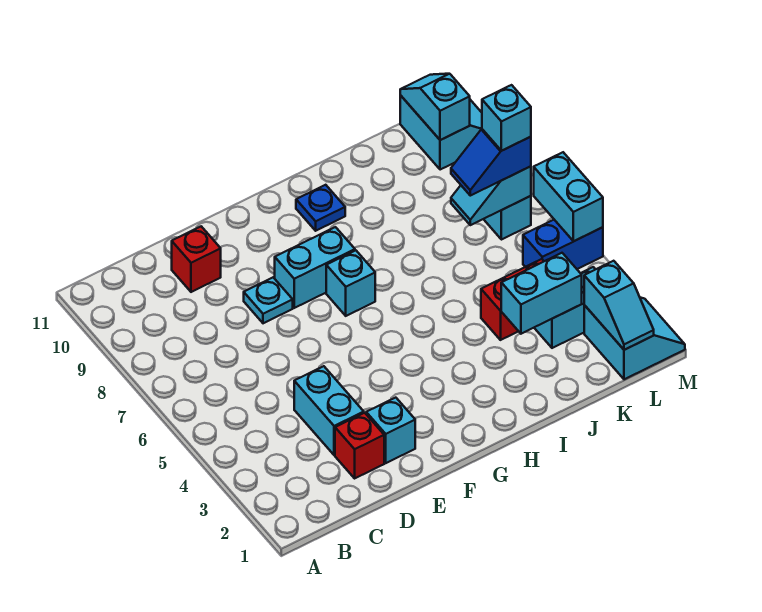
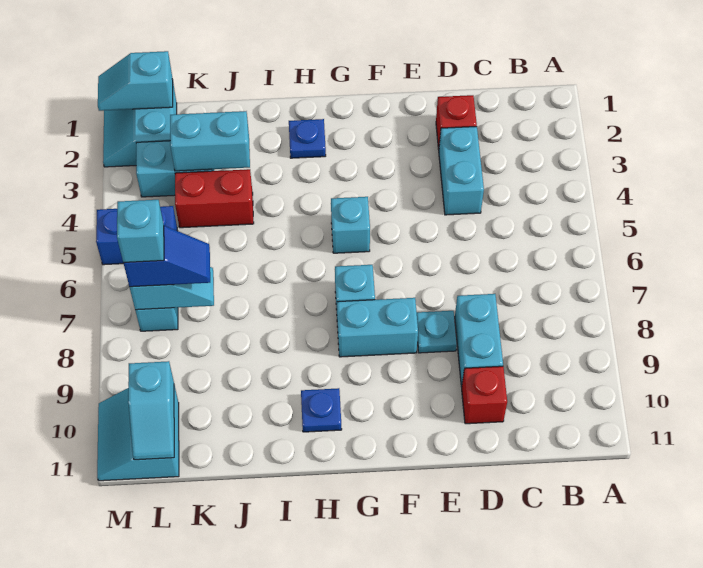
cyan brick E2 level 1 -> cyan brick G5 level 1
none -> blue plate H2 level 1
cyan slope L1:L2 level 2 top 2 -> cyan slope L1:M1 level 2 top L
cyan brick M5:M6 level 2 -> cyan brick D8:D9 level 1

